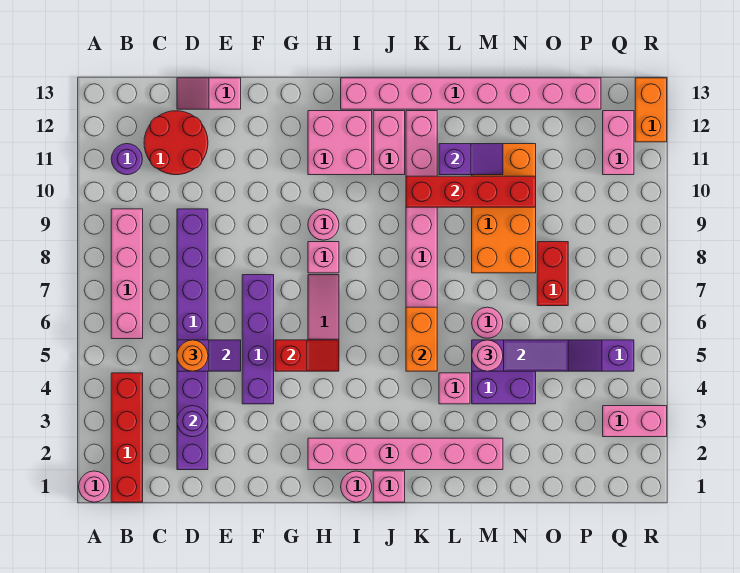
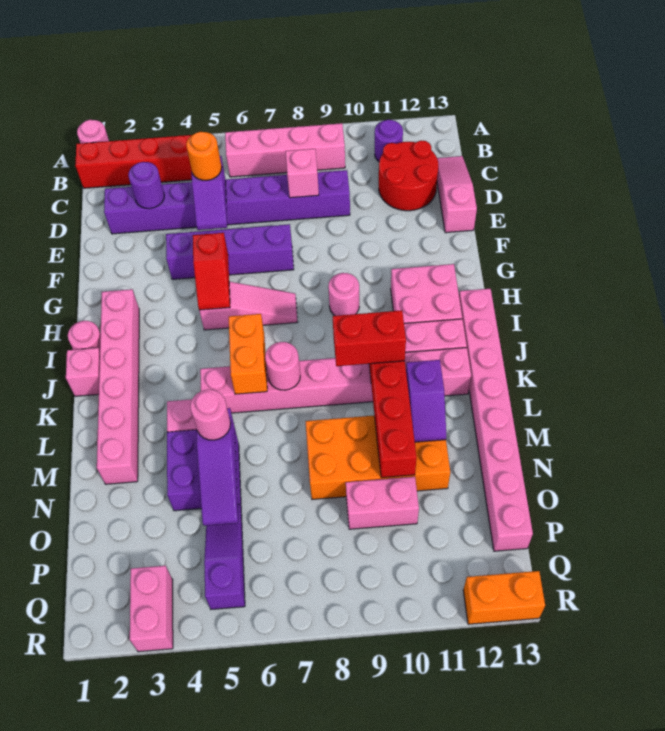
pink slope D13:E13 level 1 top E -> pink slope C13:E13 level 1 top E
pink brick H8 level 1 -> pink brick D8 level 2
orange brick K5:K6 level 2 -> orange brick J6:K6 level 2
pink round brick M6 level 1 -> pink round brick K7 level 2
red brick O7:O8 level 1 -> red brick K9:K10 level 3
pink brick Q11:Q12 level 1 -> pink brick O9:O10 level 1

